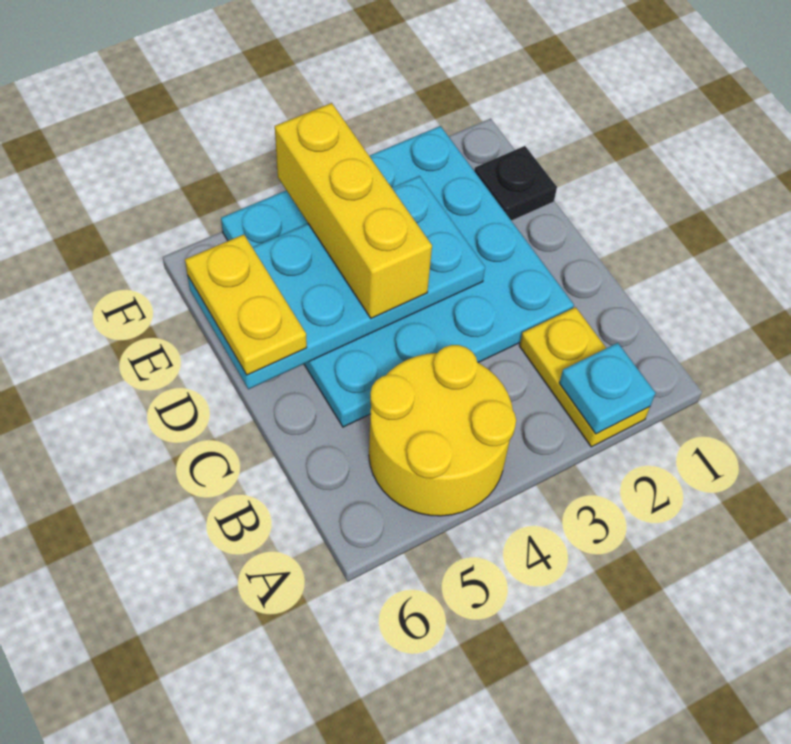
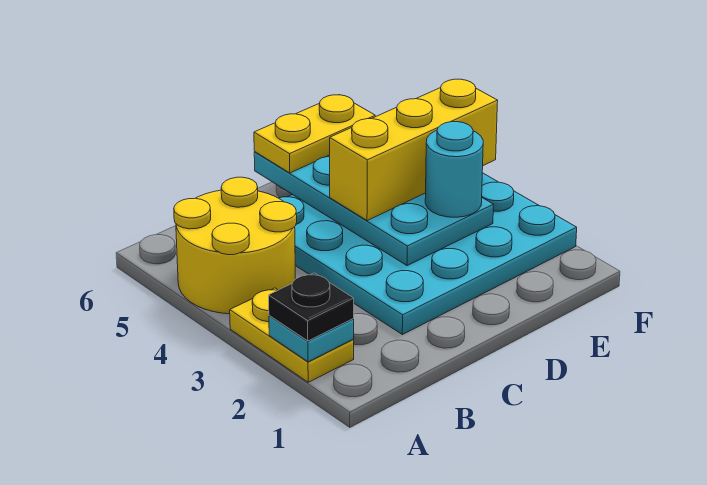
yellow plate A2:B2 level 1 -> yellow plate A2:A3 level 1
black plate E1 level 1 -> black plate A2 level 3
none -> cyan round brick E3 level 3

